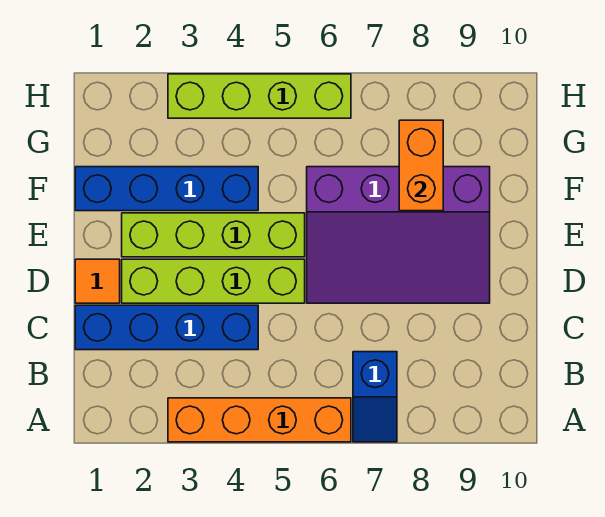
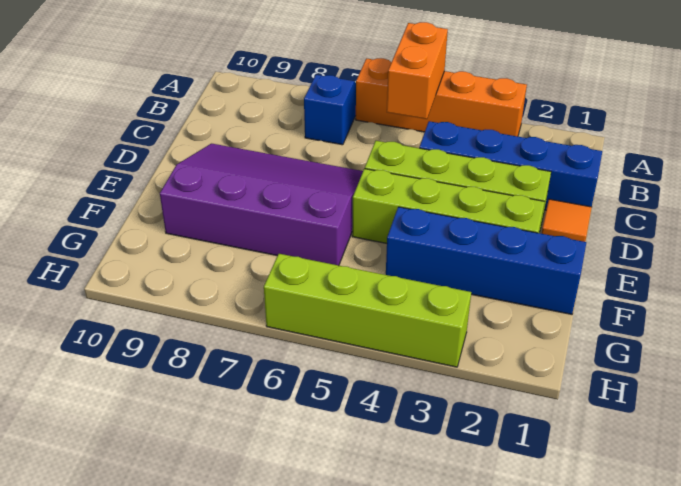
orange brick F8:G8 level 2 -> orange brick A5:B5 level 2

